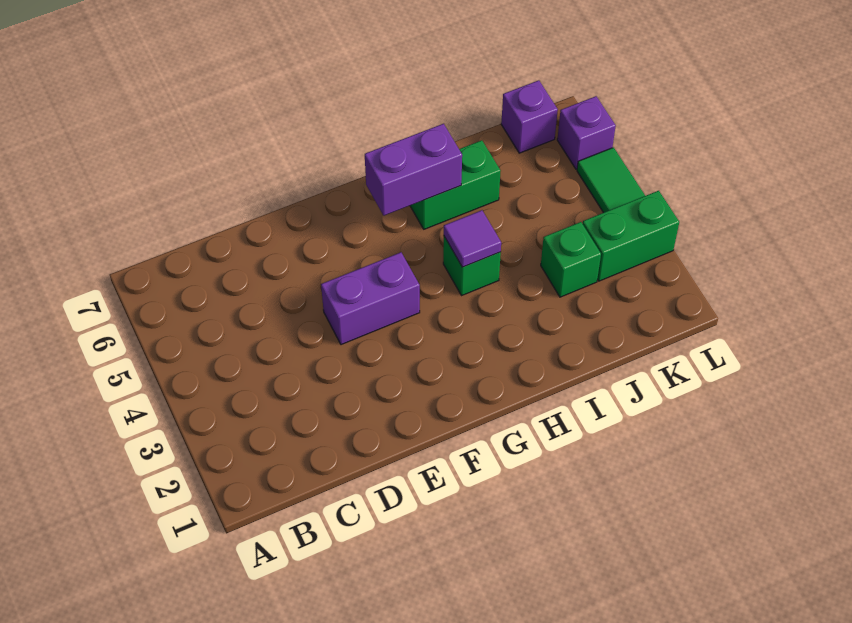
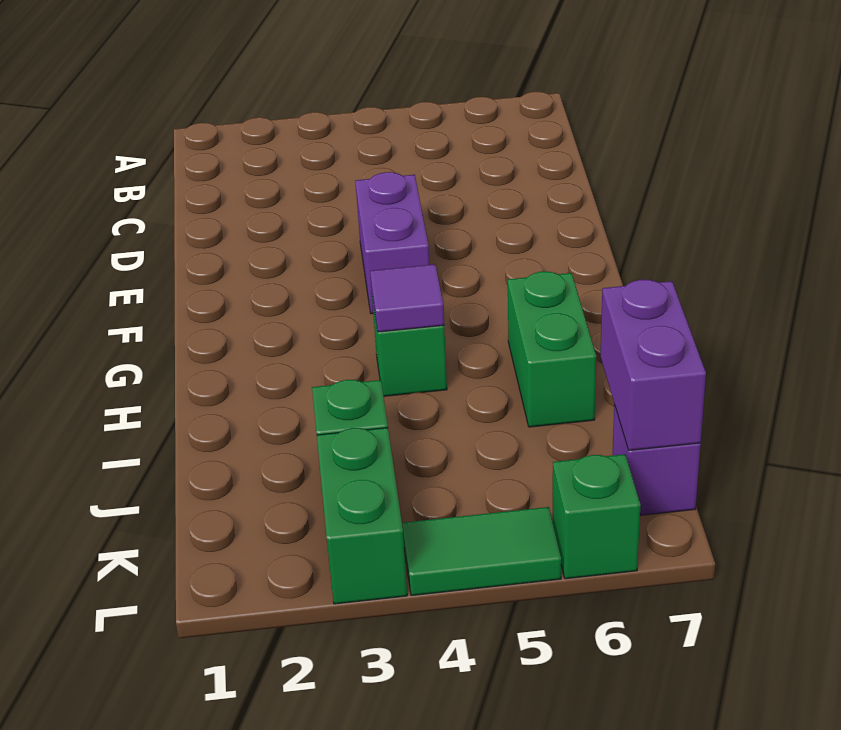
purple brick G6:H6 level 2 -> purple brick J7:K7 level 2
purple brick L6 level 1 -> green brick L6 level 1

